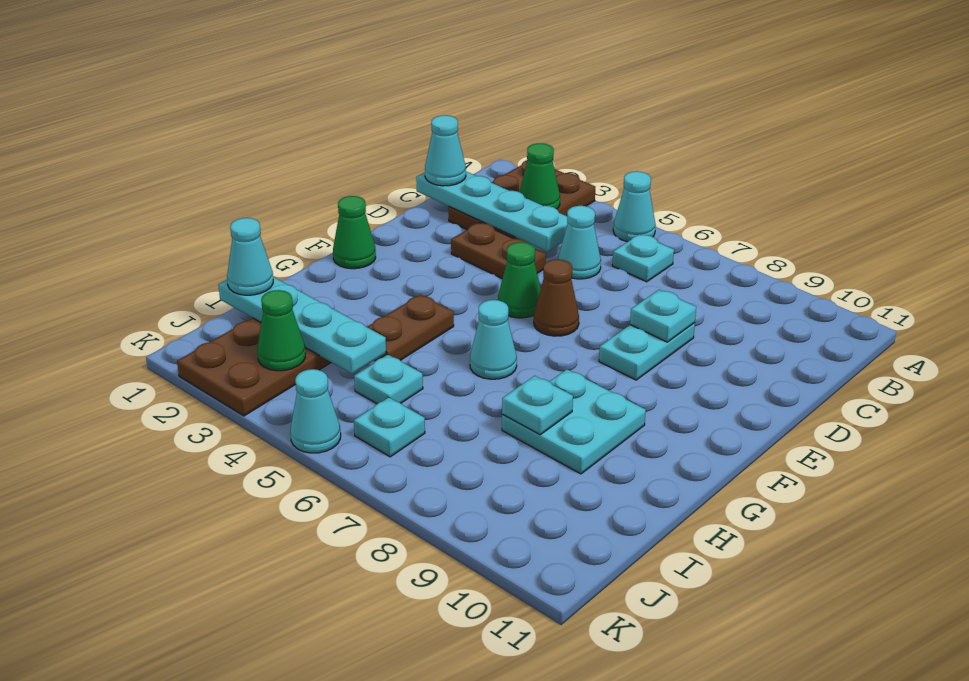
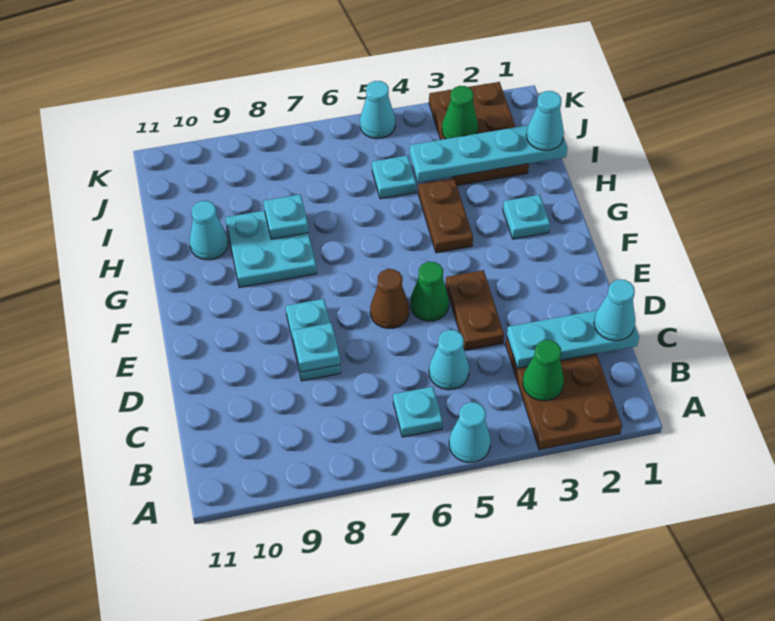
cyan plate C1:C4 level 2 -> cyan plate C1:C3 level 2
brown plate D3:D4 level 1 -> brown plate D4:E4 level 1
green cone F1 level 1 -> none
cyan cone G6 level 1 -> cyan cone H10 level 1
cyan plate J6 level 1 -> cyan plate G2 level 1

